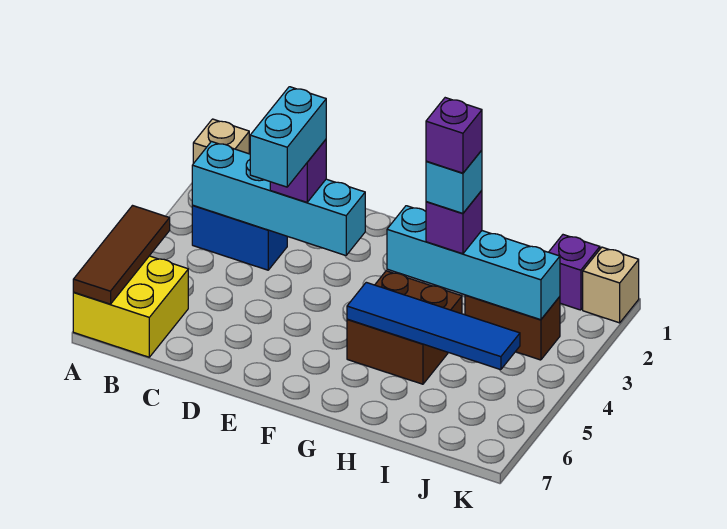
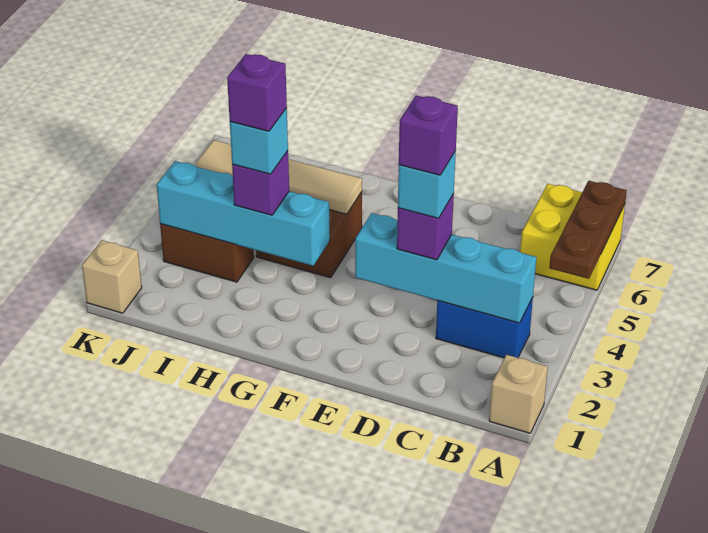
brown tile A5:A7 level 2 -> brown plate A5:A7 level 2
cyan brick D3:D4 level 4 -> cyan brick D3 level 4
blue tile G5:J5 level 2 -> tan tile G5:J5 level 2
purple brick J1 level 1 -> purple brick D3 level 5

